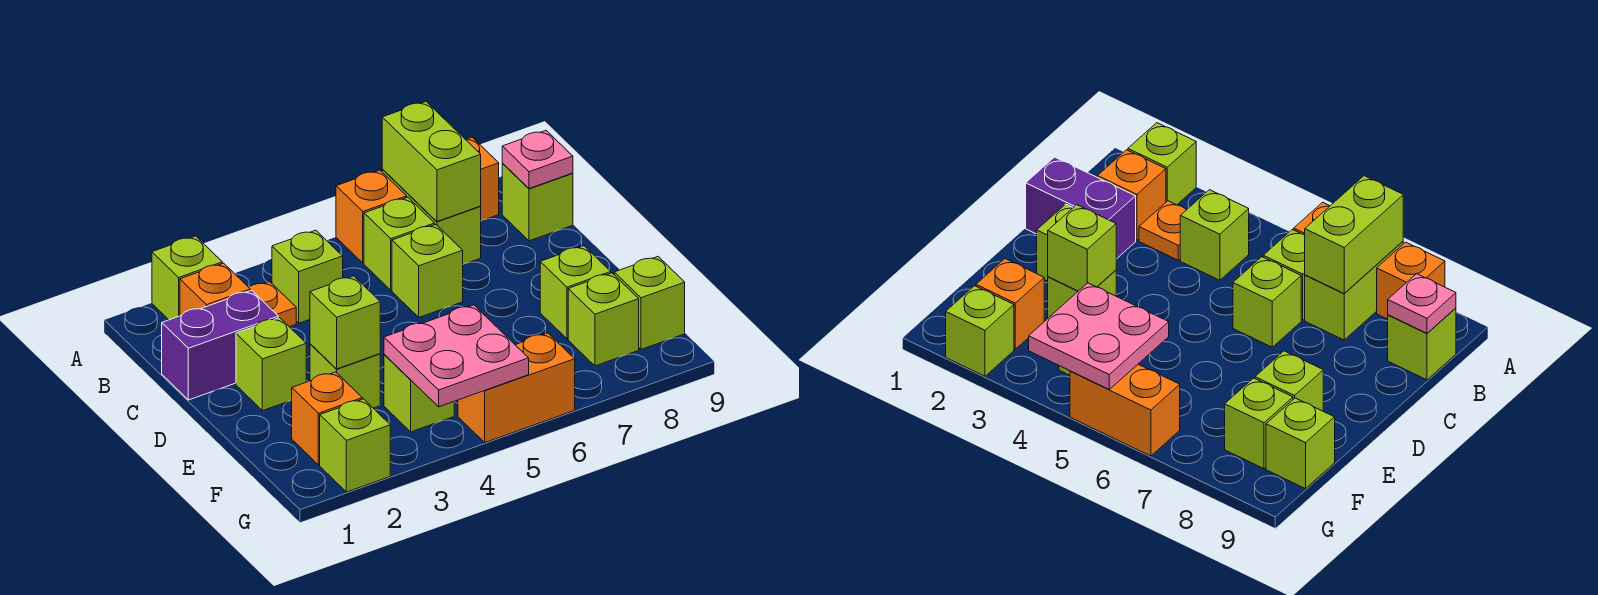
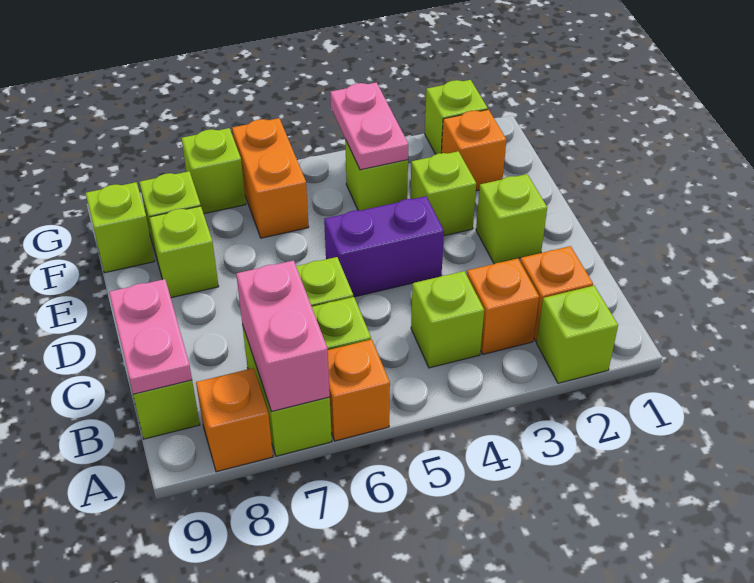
lime brick A7:B7 level 2 -> pink brick A7:B7 level 2
orange plate B3 level 1 -> orange brick B3 level 1
pink plate B9 level 2 -> pink plate B9:C9 level 2
purple brick C1:C2 level 1 -> purple brick D4:D5 level 1
lime brick E3 level 2 -> lime brick G7 level 1
pink plate F4:G5 level 2 -> pink plate F4:G4 level 2
orange brick G5:G6 level 1 -> orange brick F6:G6 level 1

